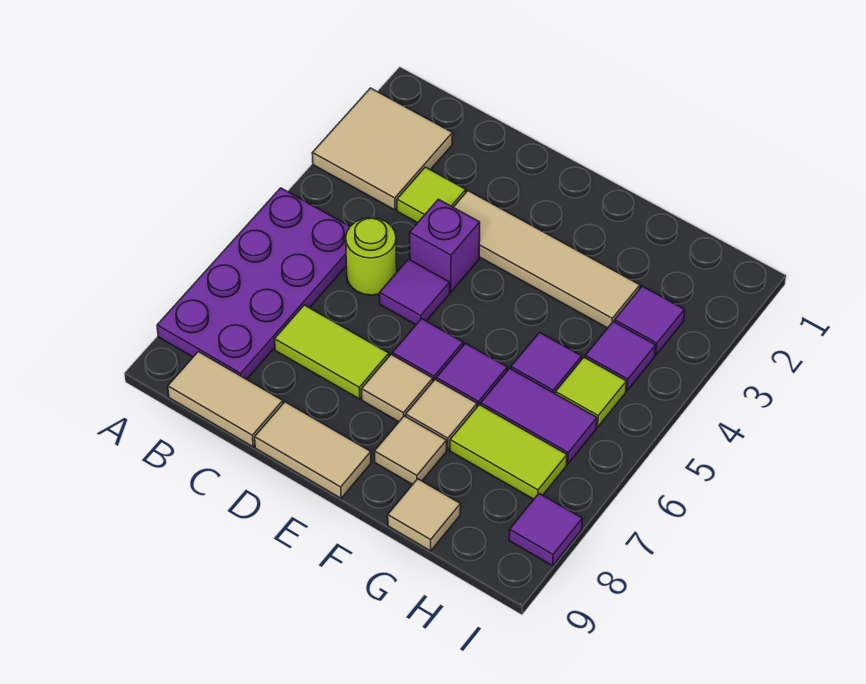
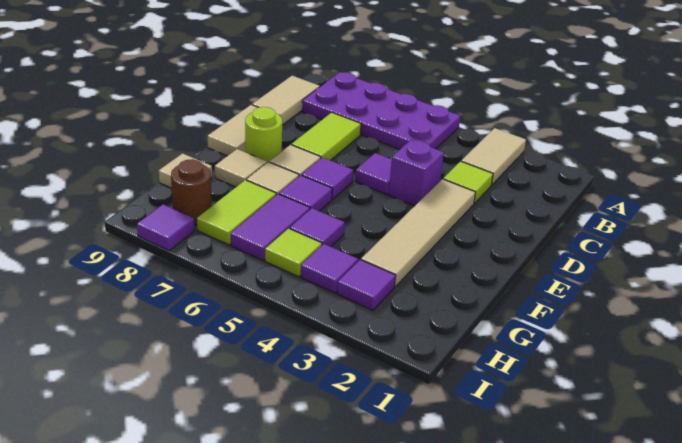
tan tile A2:B3 level 1 -> tan tile A3:B3 level 1
lime round brick C5 level 1 -> lime round brick E8 level 1
none -> brown round brick H8 level 1

